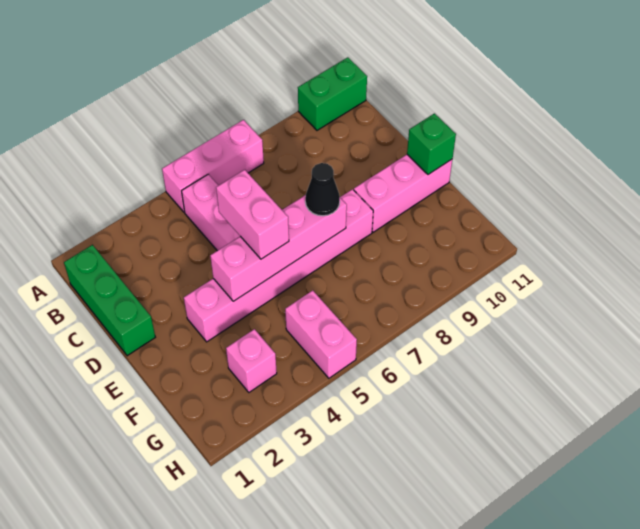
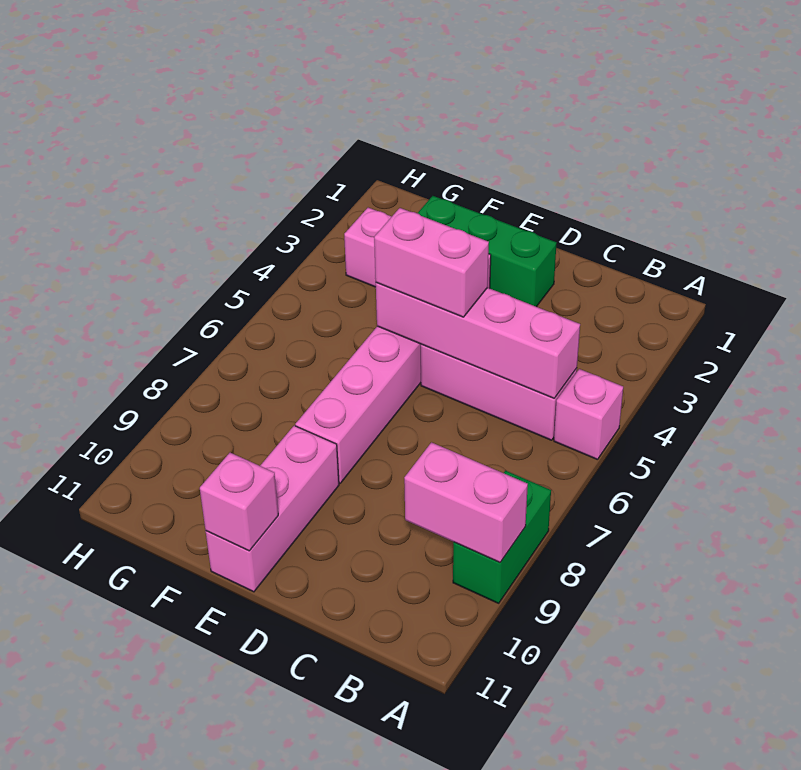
pink brick A5:A7 level 1 -> pink brick A5 level 1
green brick A10:A11 level 1 -> green brick A8:A9 level 1
green brick B1:D1 level 1 -> green brick D2:F2 level 1
pink brick E4:E7 level 2 -> pink brick B5:E5 level 2
black cone E7 level 3 -> none
green brick E11 level 2 -> pink brick E11 level 2
pink brick G5:H5 level 1 -> pink brick A9:B9 level 2

